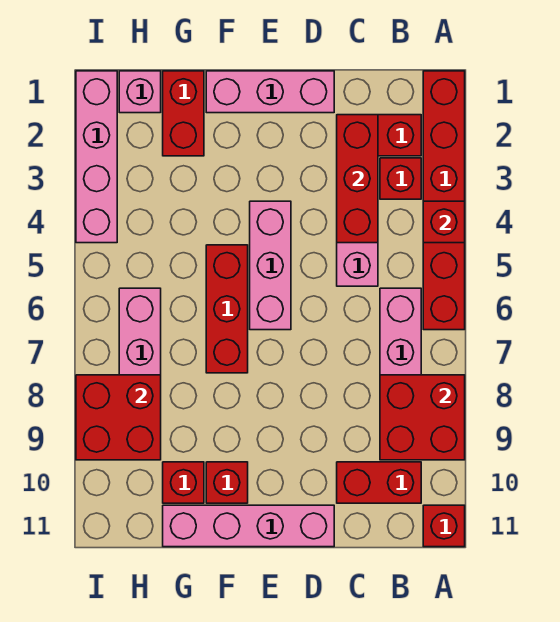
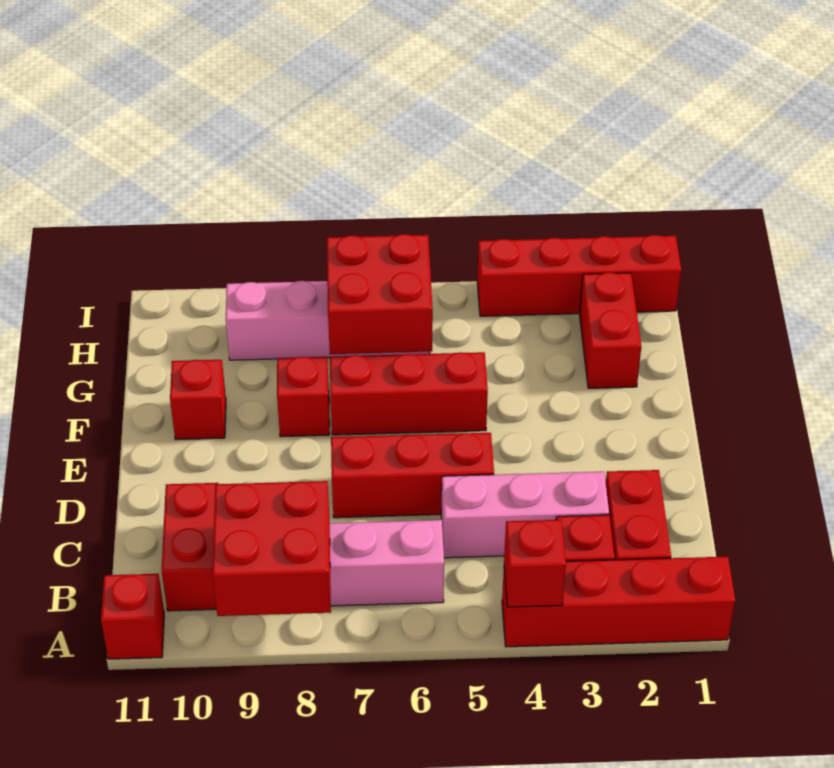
red brick A1:A6 level 1 -> red brick A1:A4 level 1
red brick C2:C4 level 2 -> red brick D5:D7 level 1
pink brick D1:F1 level 1 -> none
pink brick D11:G11 level 1 -> none
pink brick E4:E6 level 1 -> none
red brick G1:G2 level 1 -> red brick G2:H2 level 1
red brick G10 level 1 -> red brick F8 level 1
pink brick H1 level 1 -> none
red brick H8:I9 level 2 -> red brick G6:H7 level 2
pink brick I1:I4 level 1 -> red brick I1:I4 level 1

